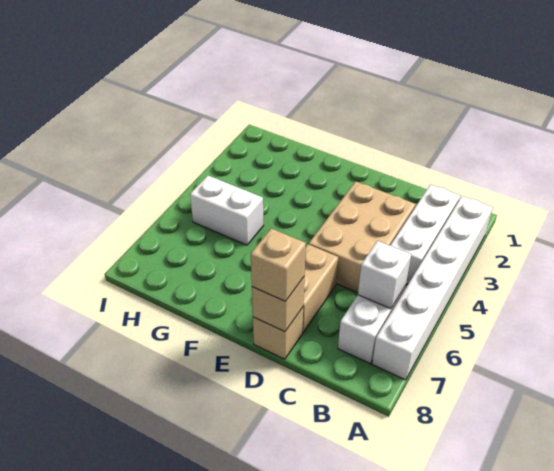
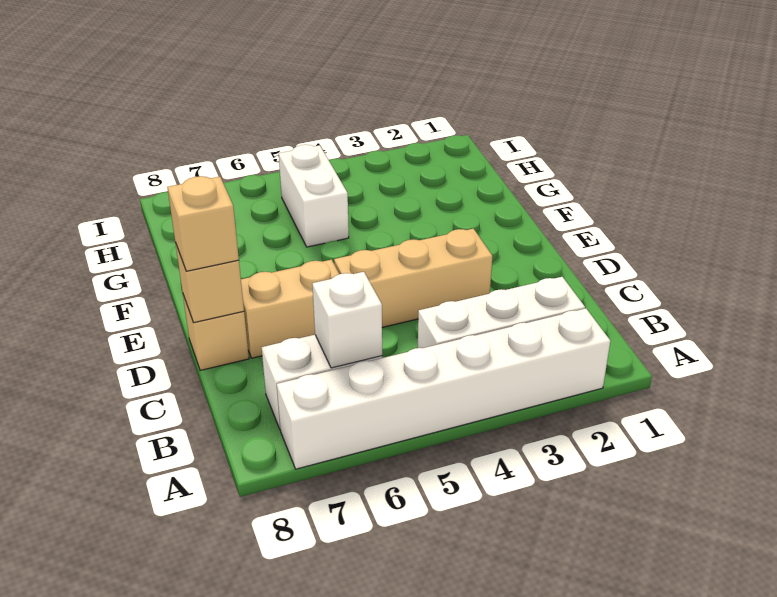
tan brick C3:D5 level 1 -> tan brick D3:D5 level 1

